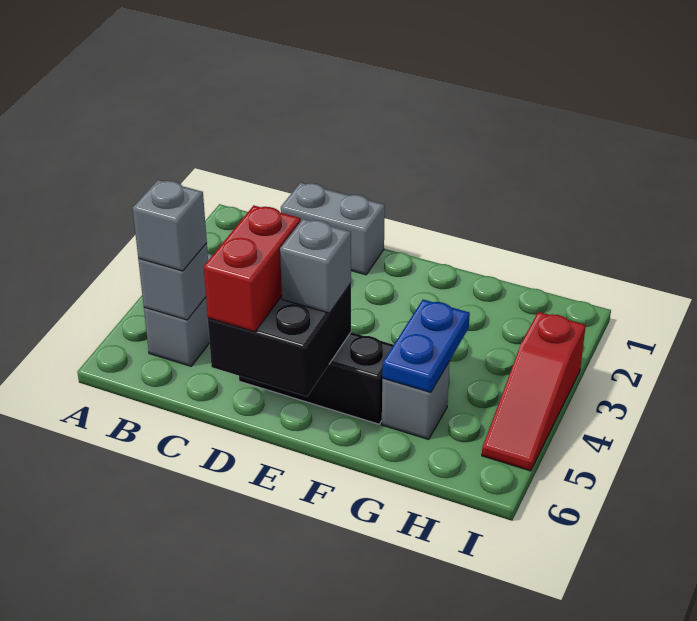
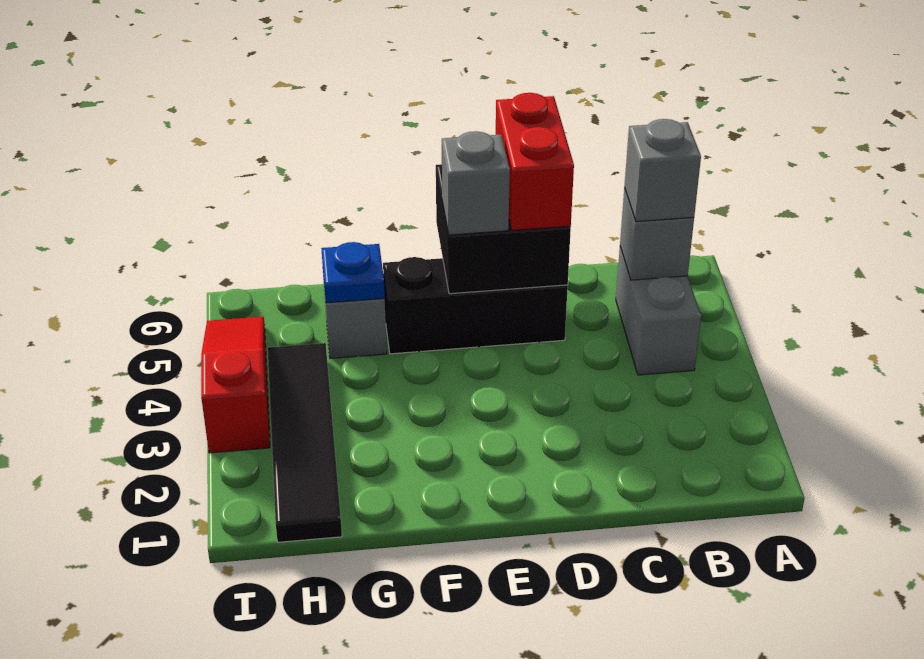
grey brick C1:D1 level 1 -> none
blue plate G4:G5 level 2 -> blue plate G5 level 2
none -> black tile H1:H4 level 1

